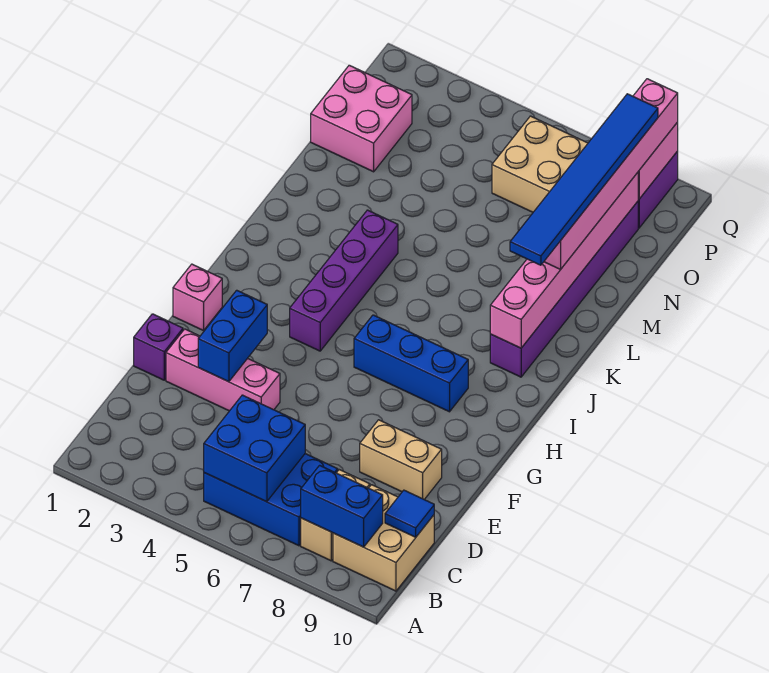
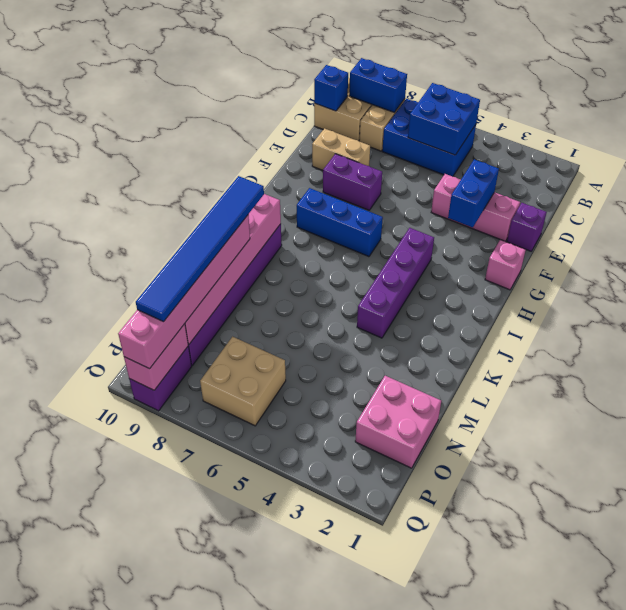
blue tile C10 level 2 -> blue brick C10 level 2
none -> purple brick F7:F8 level 1

